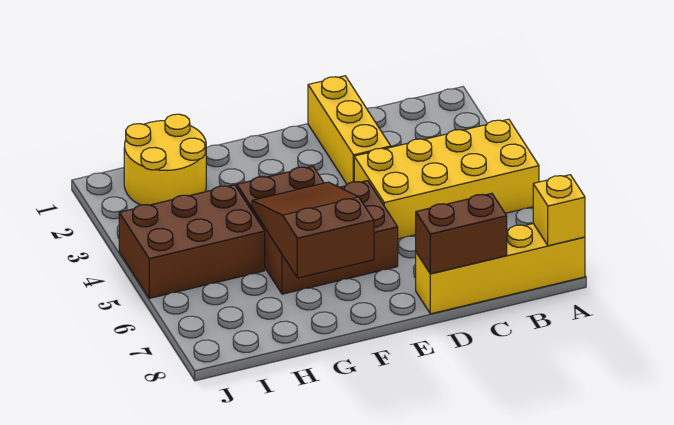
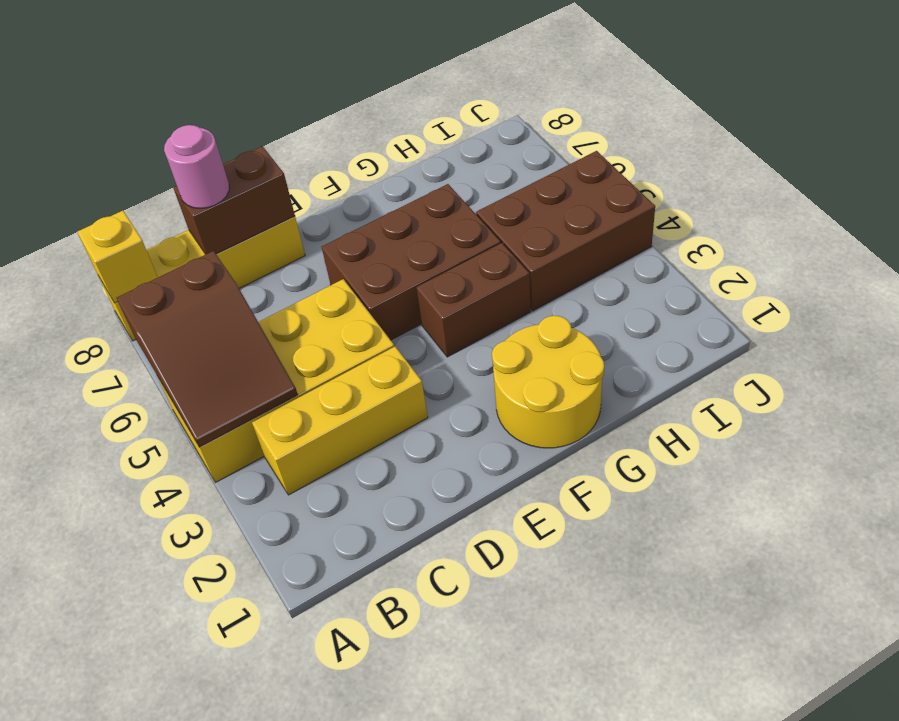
none -> pink round brick C8 level 3
yellow brick D1:D3 level 1 -> yellow brick B3:D3 level 1
brown slope F5:G7 level 2 top 7 -> brown slope A4:B6 level 2 top 6
yellow round brick H1:I2 level 1 -> yellow round brick F1:G2 level 1

